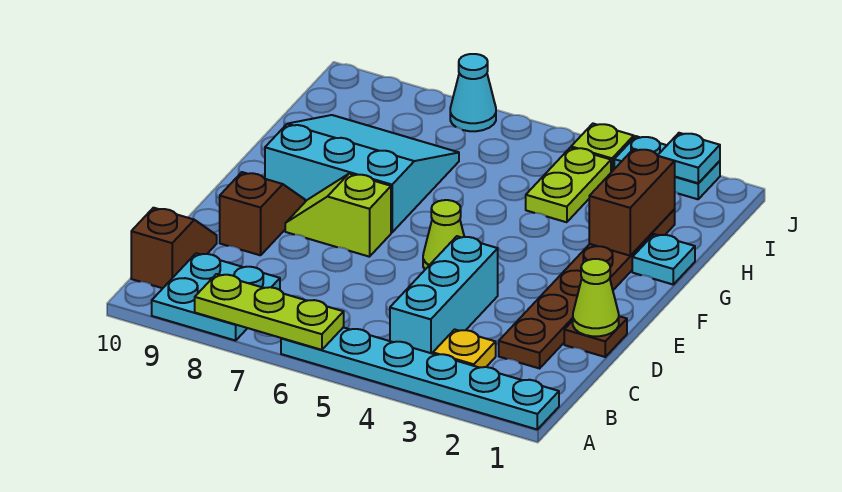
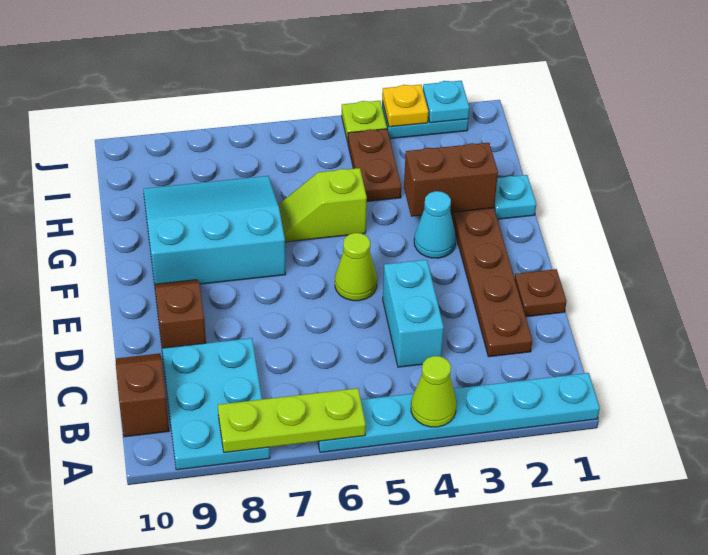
cyan plate A8:B9 level 1 -> cyan plate A8:C9 level 1
yellow plate B3 level 1 -> yellow plate J3 level 2
cyan brick B4:D4 level 1 -> cyan brick C4:D4 level 1
lime cone D1 level 2 -> lime cone A4 level 2
lime slope E7:E8 level 1 top 7 -> lime slope G5:G6 level 1 top 5
brown brick G2:H2 level 2 -> brown brick G2:G3 level 2
lime plate H4:I4 level 1 -> brown plate H4:I4 level 1
cyan cone J7 level 1 -> cyan cone F3 level 1

